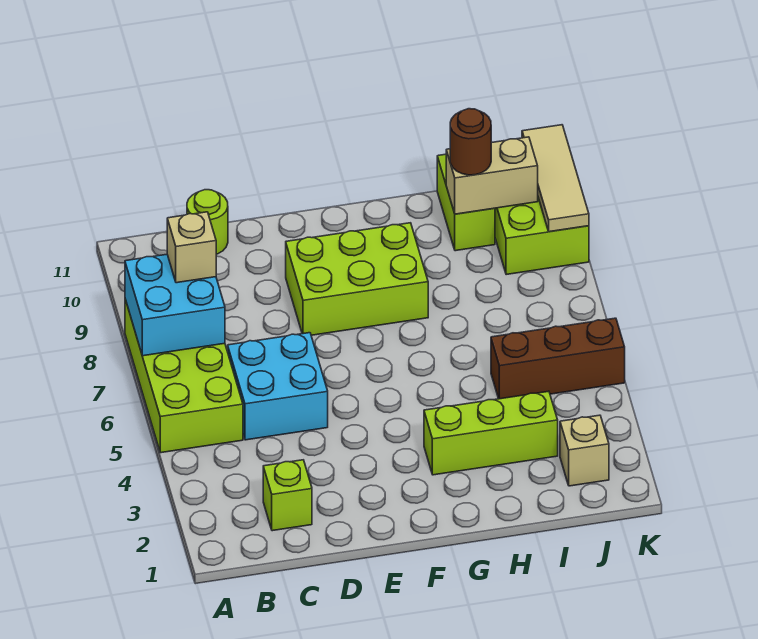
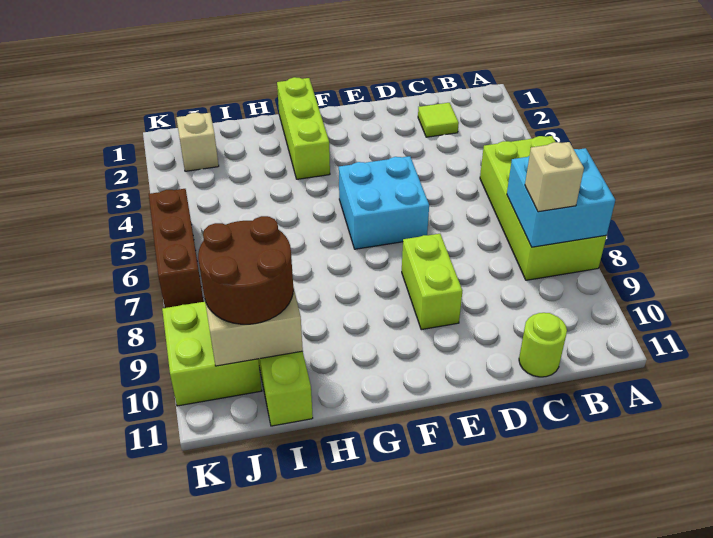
lime brick C2 level 1 -> lime tile C2 level 1
cyan brick C5:D6 level 1 -> cyan brick E5:F6 level 1
lime brick E8:G9 level 1 -> lime brick E8:E9 level 1
lime brick G3:I3 level 1 -> lime brick G1:G3 level 1
brown brick I5:K5 level 1 -> brown brick K5:K7 level 1
brown round brick I10 level 3 -> brown round brick I9:J10 level 3
tan tile K9:K11 level 2 -> none

